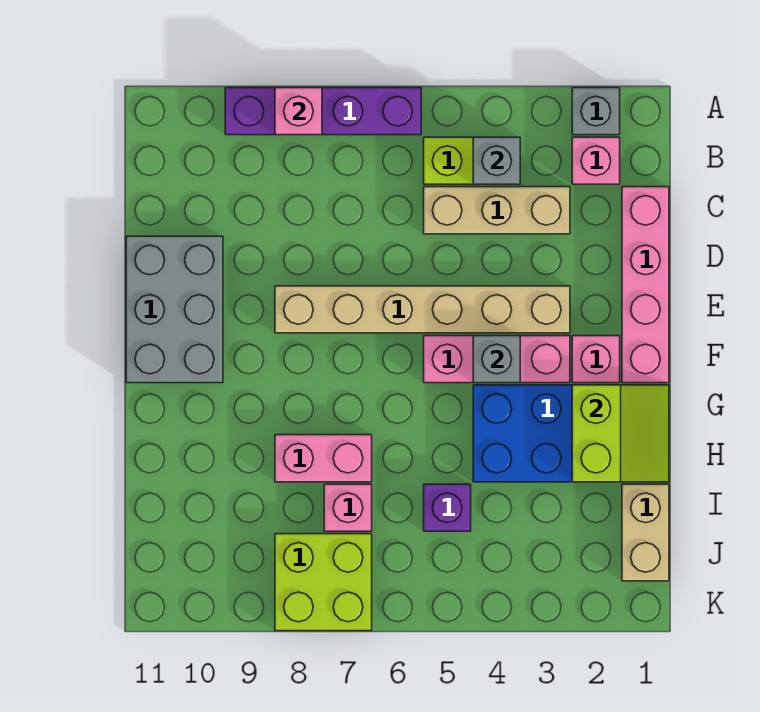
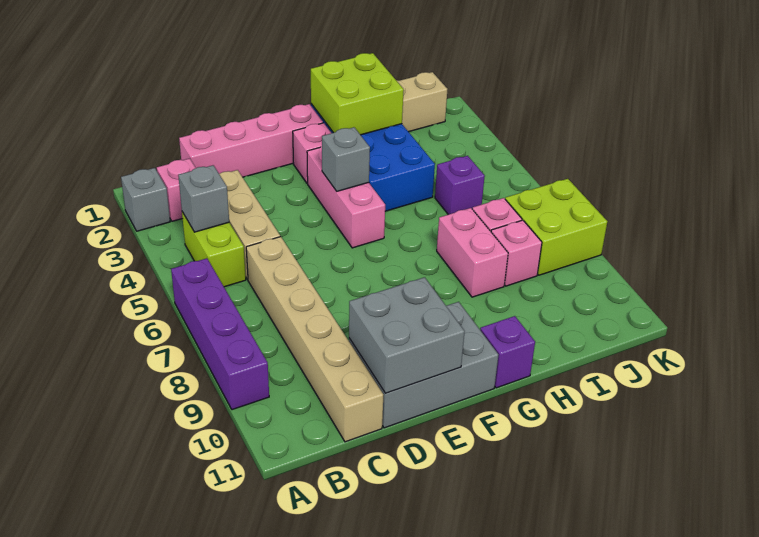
pink brick A8 level 2 -> pink brick I8 level 1
none -> grey brick D10:E11 level 2
tan brick E3:E8 level 1 -> tan brick C6:C11 level 1
lime slope G1:H2 level 2 top 2 -> lime brick G1:H2 level 2
none -> purple brick G11 level 1

